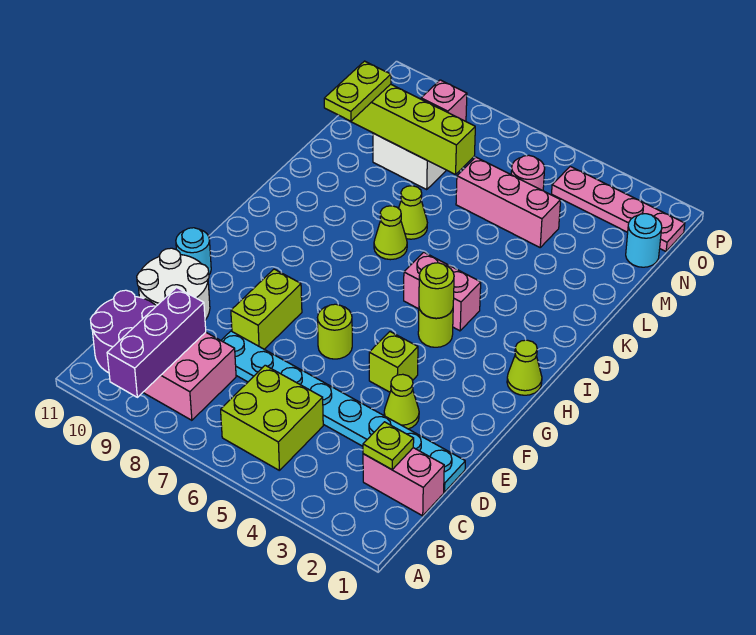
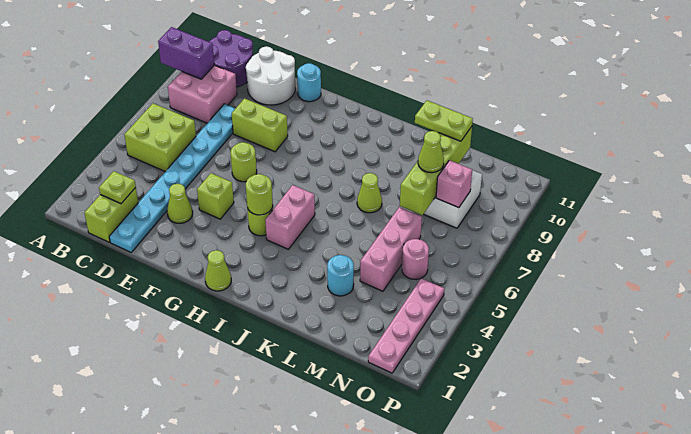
purple brick A9:C9 level 2 -> purple brick A9:B9 level 2
pink brick C1:C2 level 1 -> lime brick C1:C2 level 1
lime cone J7 level 1 -> lime cone M8 level 3
cyan round brick N1 level 1 -> cyan round brick L3 level 1

